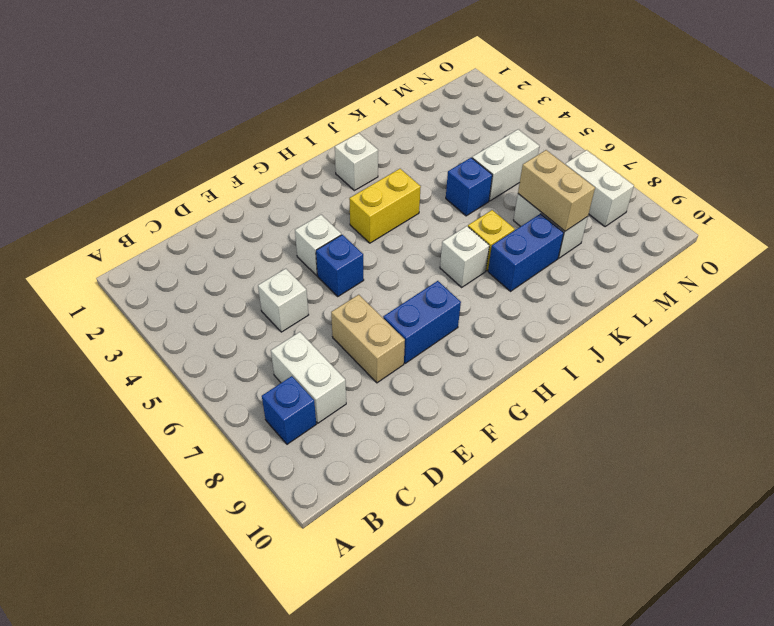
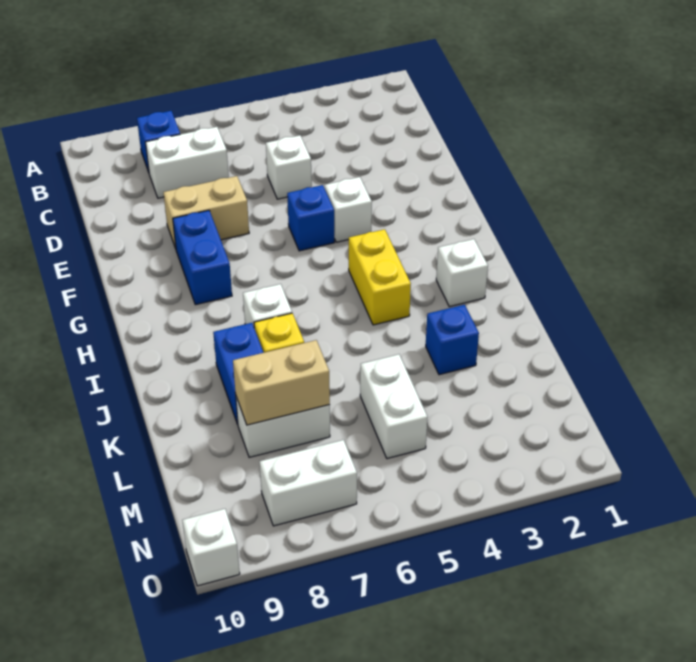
blue brick K5 level 1 -> blue brick K3 level 1
none -> white brick O10 level 1

